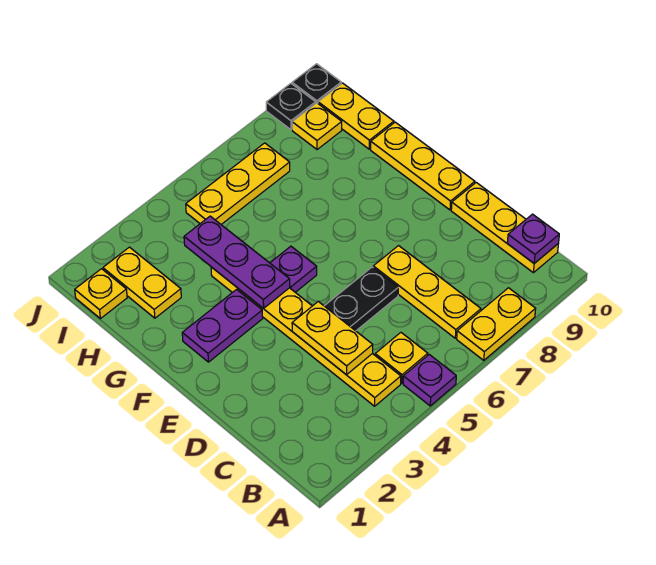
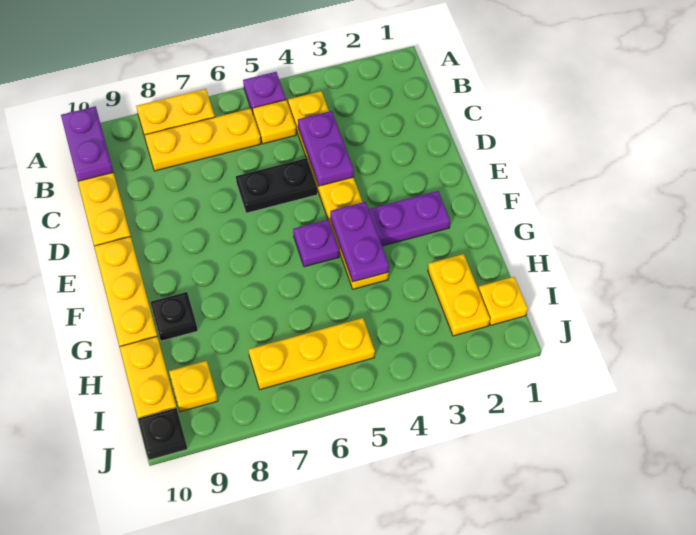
yellow plate B7:D7 level 1 -> yellow plate B6:B8 level 1
purple plate B10 level 2 -> purple plate A10:B10 level 2
yellow plate C4:D4 level 2 -> purple plate C4:D4 level 2
purple plate F4:H4 level 2 -> purple plate F4:G4 level 2
black plate J9 level 1 -> black plate G9 level 1

